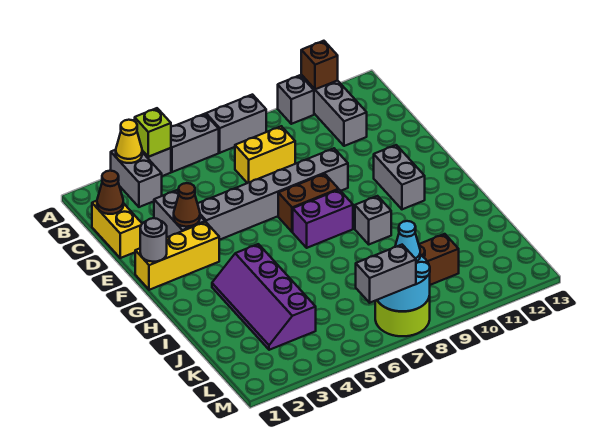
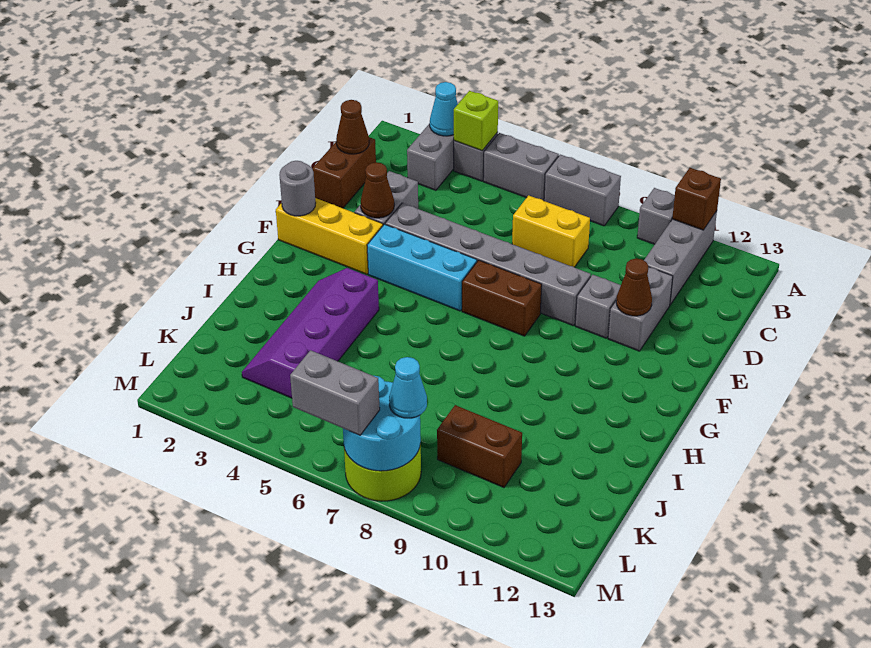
yellow cone A3 level 2 -> cyan cone A3 level 2
yellow brick C1:D1 level 1 -> brown brick C1:D1 level 1
none -> brown cone E11 level 2
none -> cyan brick F4:F6 level 1
grey brick F11:G11 level 1 -> grey brick D11:E11 level 1
purple brick G7:G8 level 1 -> none
grey brick H9 level 1 -> grey brick E10 level 1

